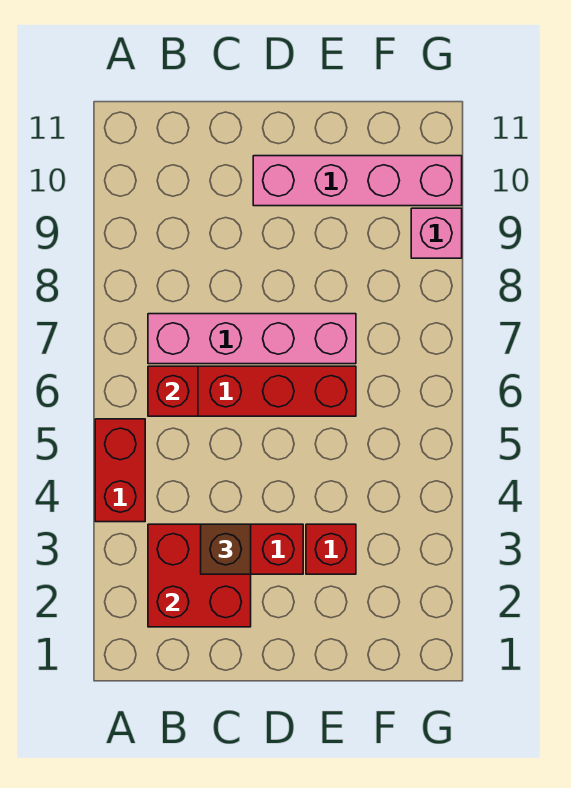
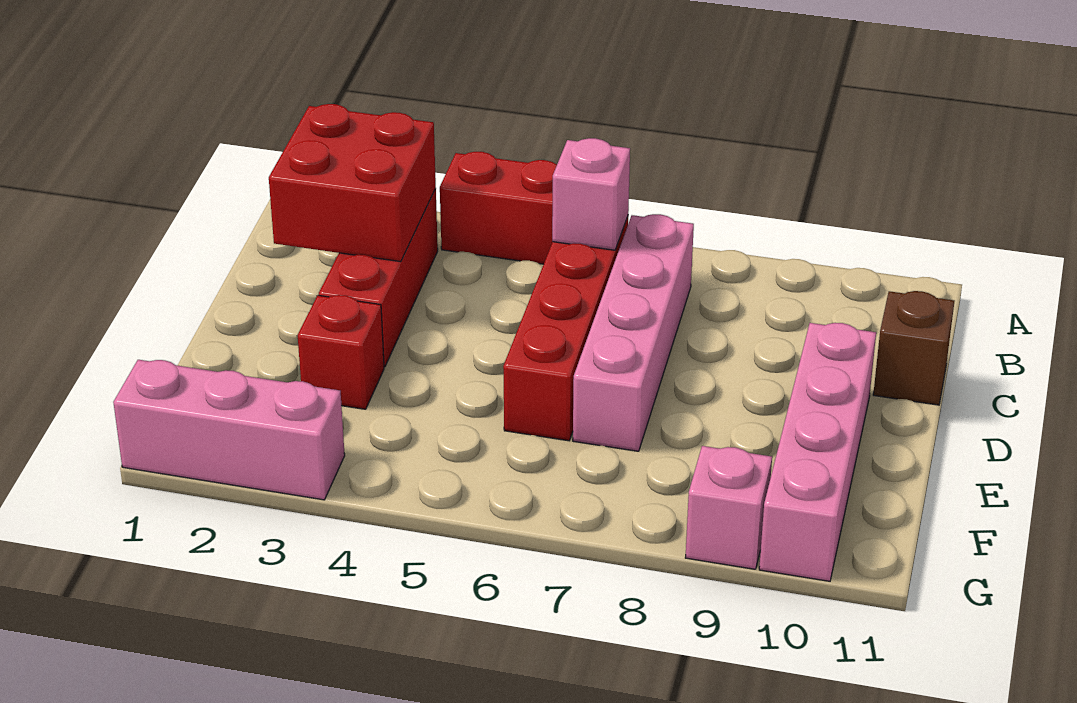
red brick B6 level 2 -> pink brick B6 level 2
brown brick C3 level 3 -> brown brick C11 level 1
none -> pink brick G1:G3 level 1

